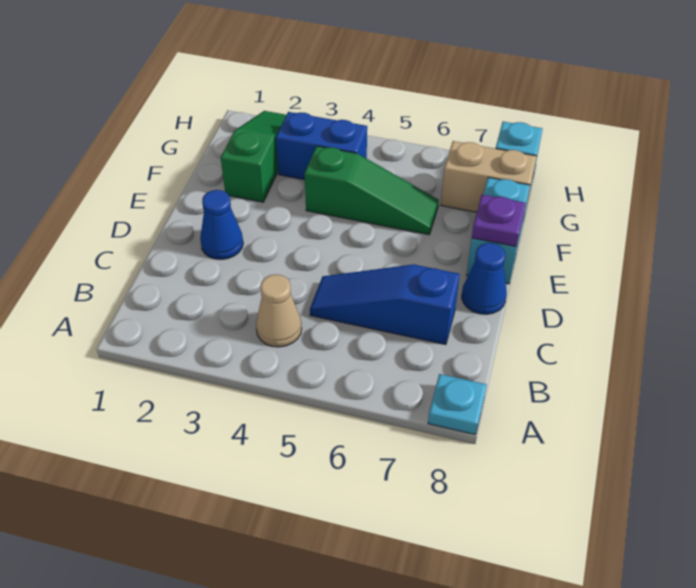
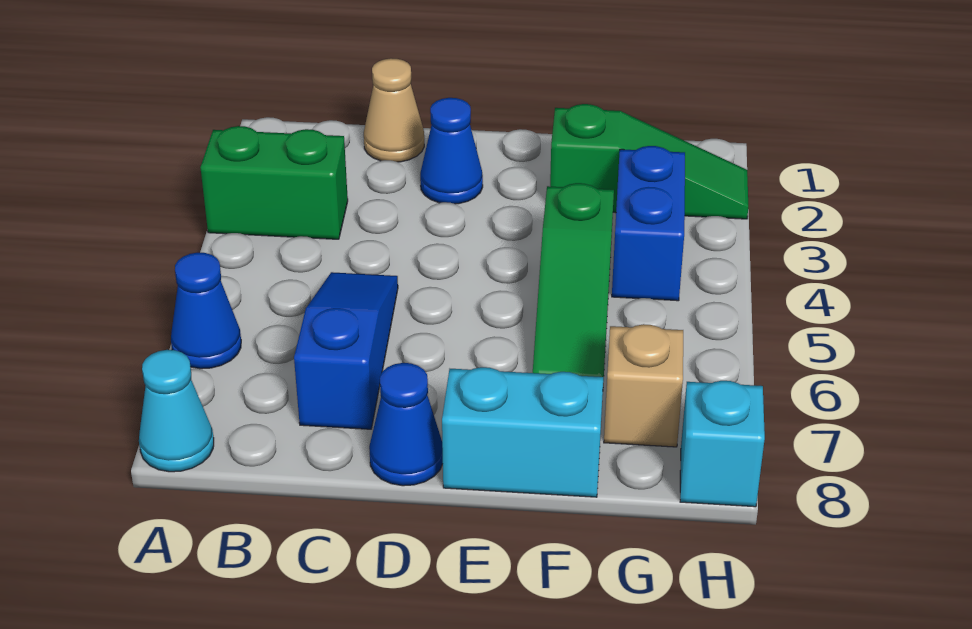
none -> green brick A3:B3 level 1
none -> blue cone A6 level 1
cyan plate A8 level 1 -> cyan cone A8 level 1
tan cone B4 level 1 -> tan cone C1 level 1
purple plate E8 level 2 -> none
tan brick G7:G8 level 1 -> tan brick G7 level 1

